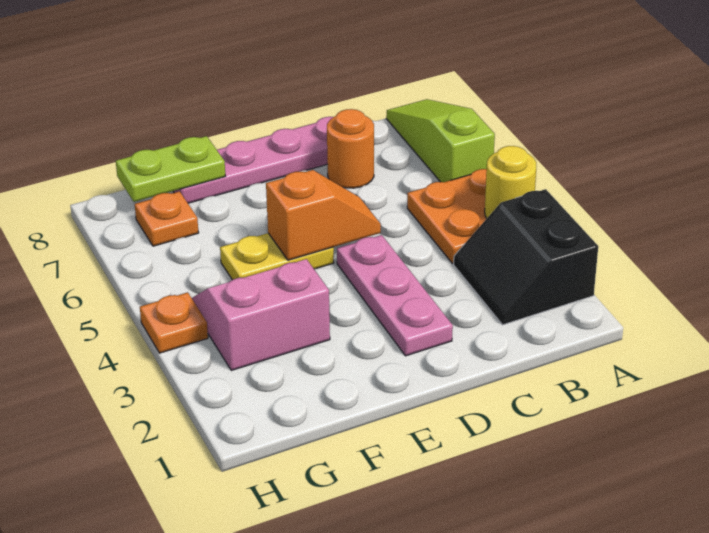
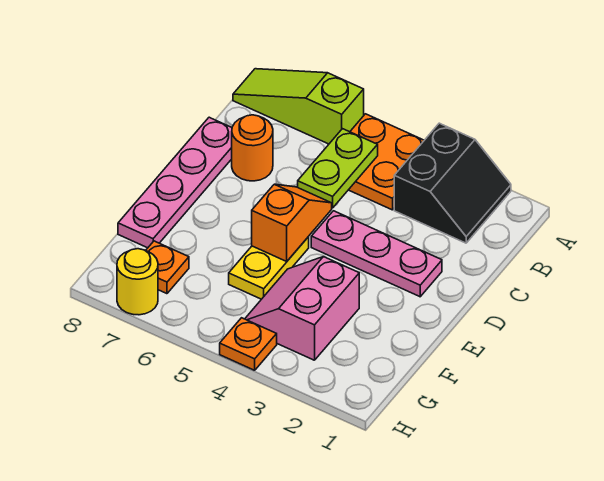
black slope A2:B3 level 1 top A -> black slope A2:B3 level 1 top 3
yellow round brick A4 level 2 -> yellow round brick H7 level 1
lime plate F8:G8 level 2 -> lime plate B5:C5 level 2

